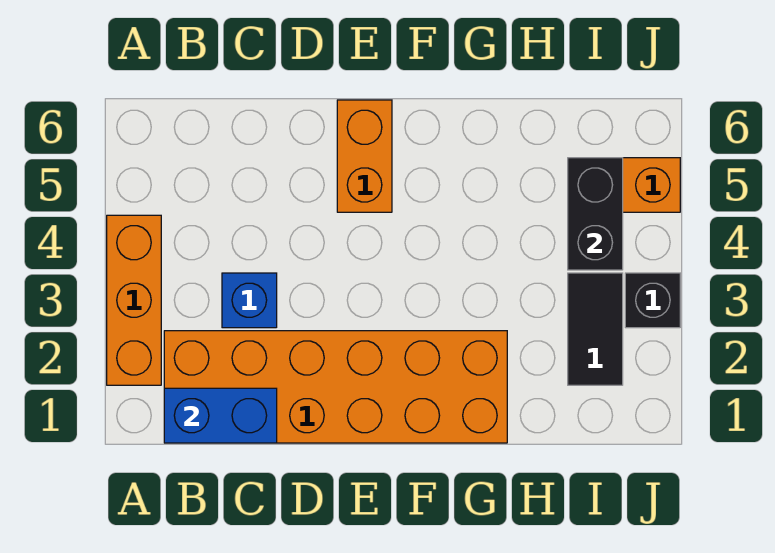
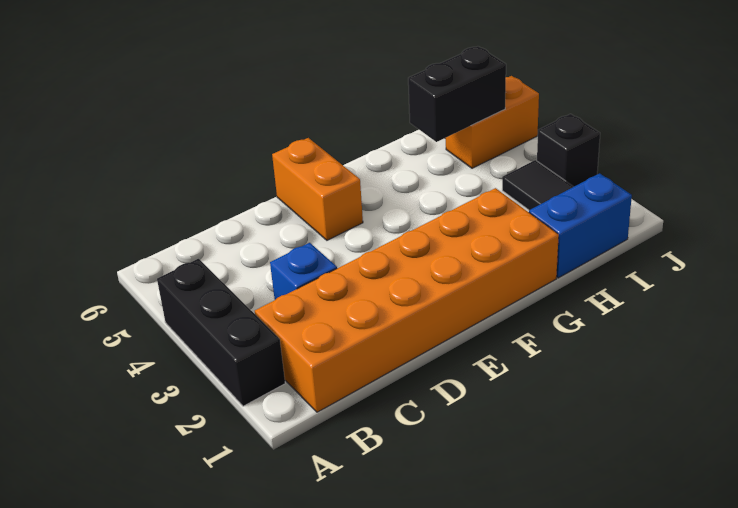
orange brick A2:A4 level 1 -> black brick A2:A4 level 1
blue brick B1:C1 level 2 -> blue brick H1:I1 level 1
black brick I4:I5 level 2 -> black brick H5:I5 level 2

